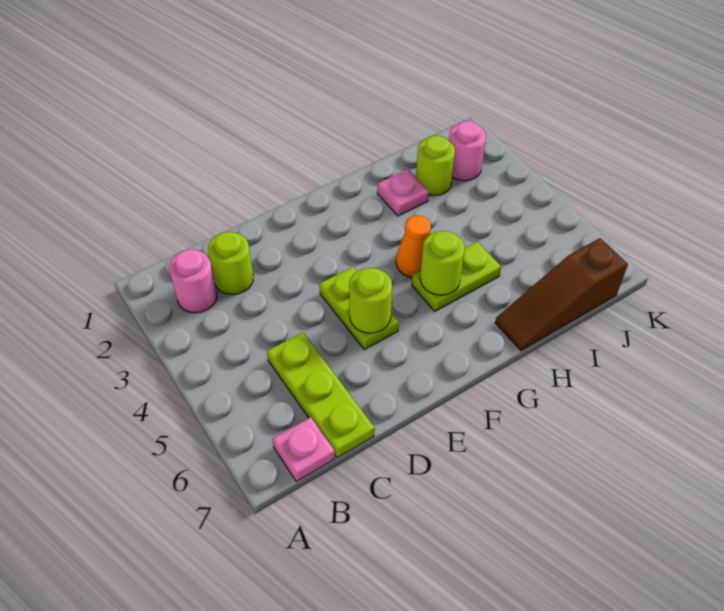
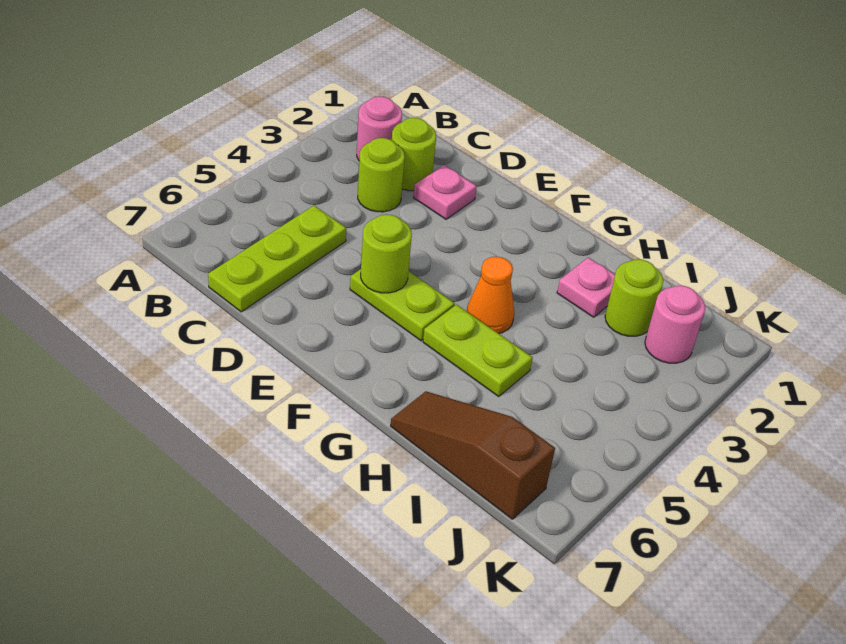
pink plate B7 level 1 -> pink plate D2 level 1
lime plate E4:E5 level 1 -> lime plate E5:F5 level 1
lime round brick G5 level 2 -> lime round brick C3 level 1

